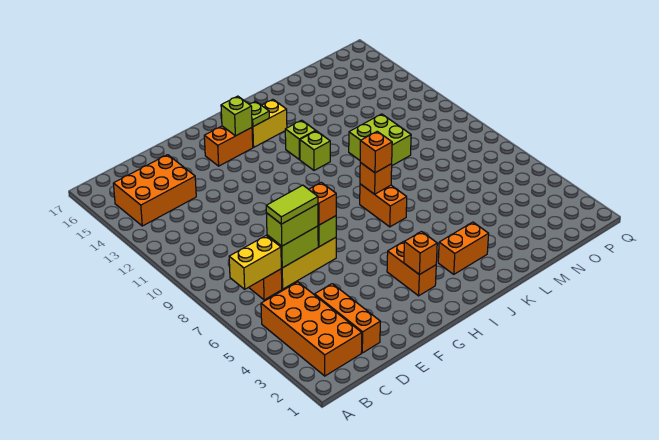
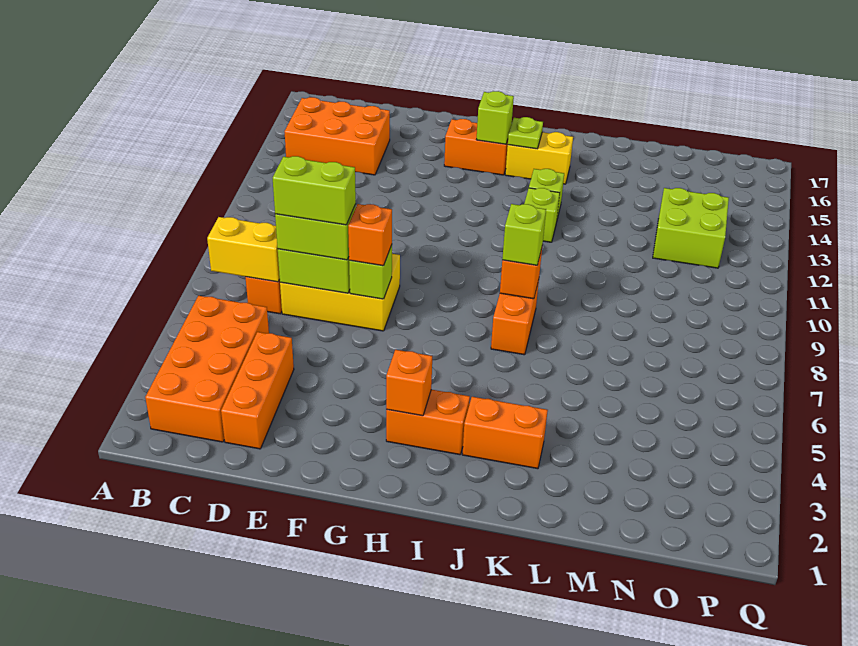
lime tile D7:E7 level 4 -> lime brick D7:E7 level 4
orange brick H3:H4 level 1 -> orange brick H3:I3 level 1
orange brick J8 level 3 -> lime brick J8 level 3
lime brick L10:M11 level 1 -> lime brick N12:O13 level 1

